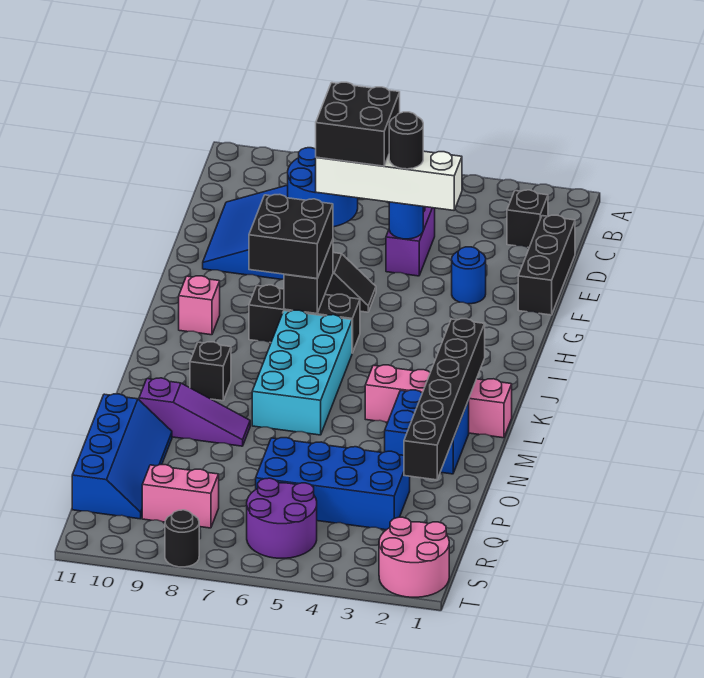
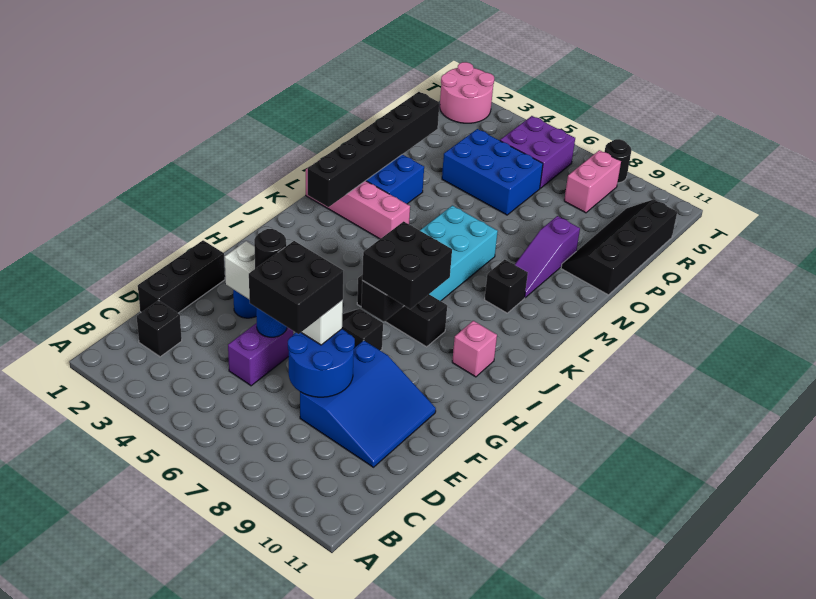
purple slope N8:N10 level 1 top 10 -> purple slope M9:O9 level 1 top O
blue slope O10:R11 level 1 top 11 -> black slope O10:R11 level 1 top 11
blue brick P3:Q6 level 1 -> blue brick P4:Q6 level 1
purple round brick R5:S6 level 1 -> purple brick R5:S6 level 1
pink brick R8:R9 level 1 -> pink brick R8:S8 level 1

